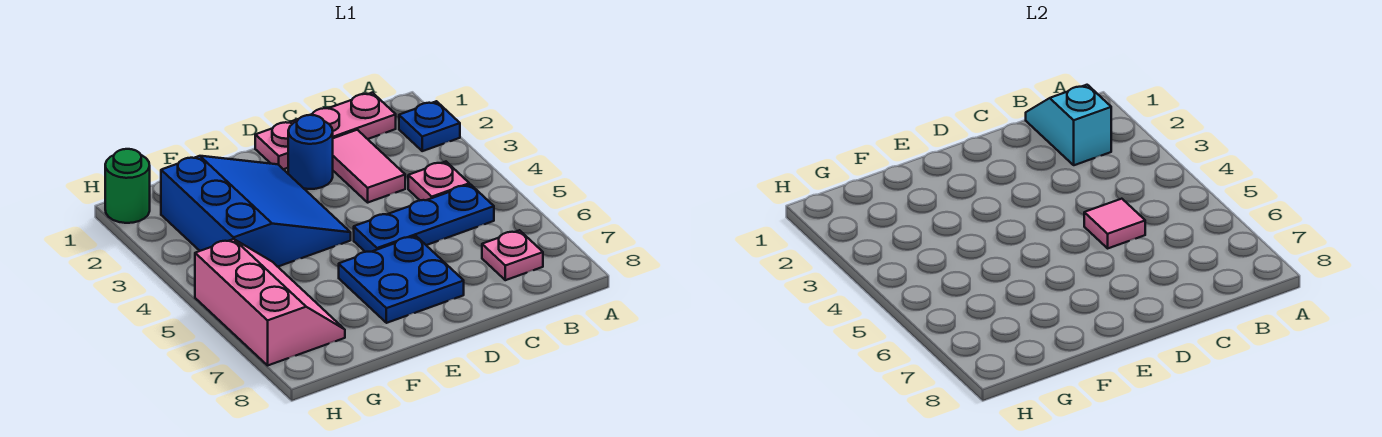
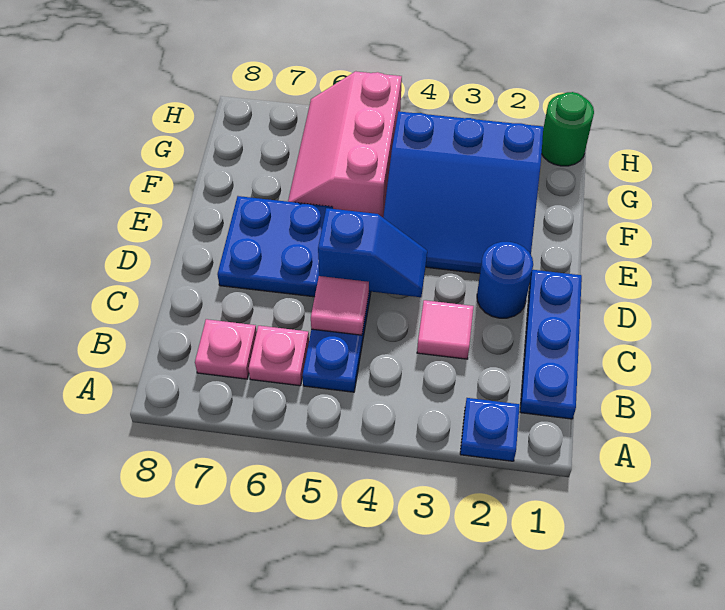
pink plate B1:D1 level 1 -> blue plate B1:D1 level 1
cyan slope B1:B2 level 2 top 2 -> none
pink plate B4 level 1 -> pink plate B6 level 1
pink tile C2:C3 level 1 -> pink tile C3 level 1
none -> blue slope D4:D5 level 2 top 5
pink slope G5:H7 level 1 top H -> pink slope F5:H6 level 1 top 5

